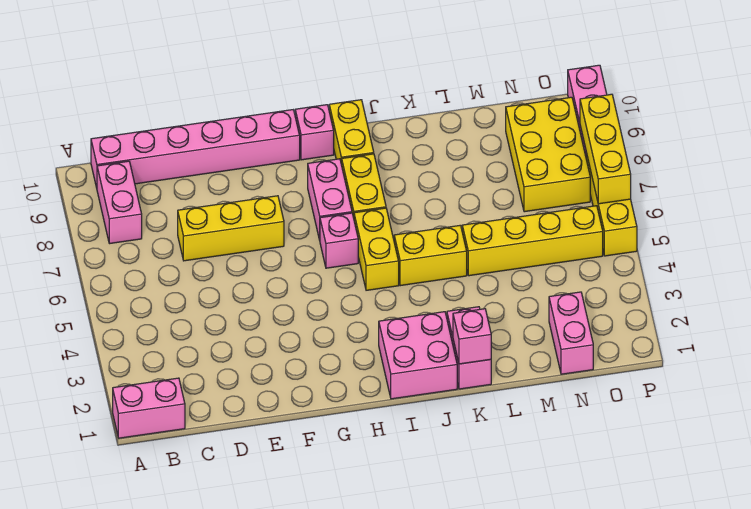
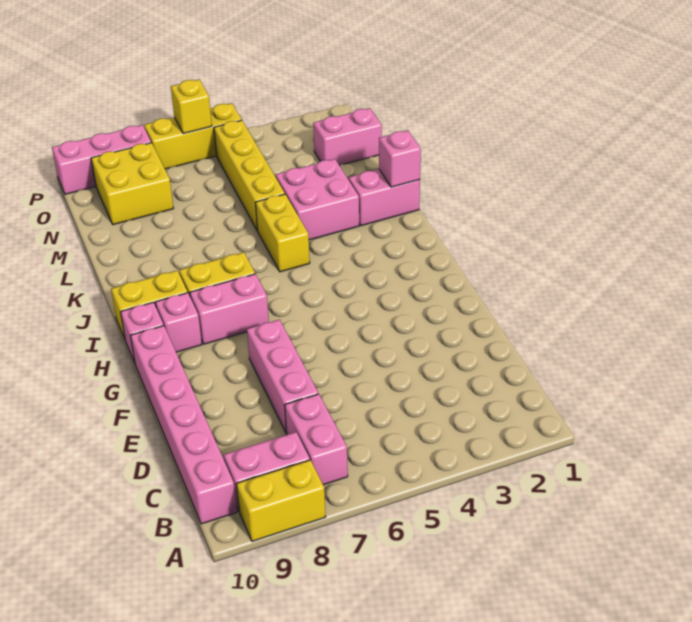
pink brick A1:B1 level 1 -> pink brick B7:C7 level 1
yellow brick D7:F7 level 1 -> pink brick D7:F7 level 1
pink brick H6 level 1 -> pink brick H9 level 1
pink brick I1:J2 level 1 -> pink brick K3:L4 level 1
yellow brick I5:I6 level 1 -> yellow brick A8:A9 level 1
yellow brick N7:O9 level 1 -> yellow brick N8:O9 level 1
yellow brick P6:P8 level 2 -> yellow brick P6 level 2

